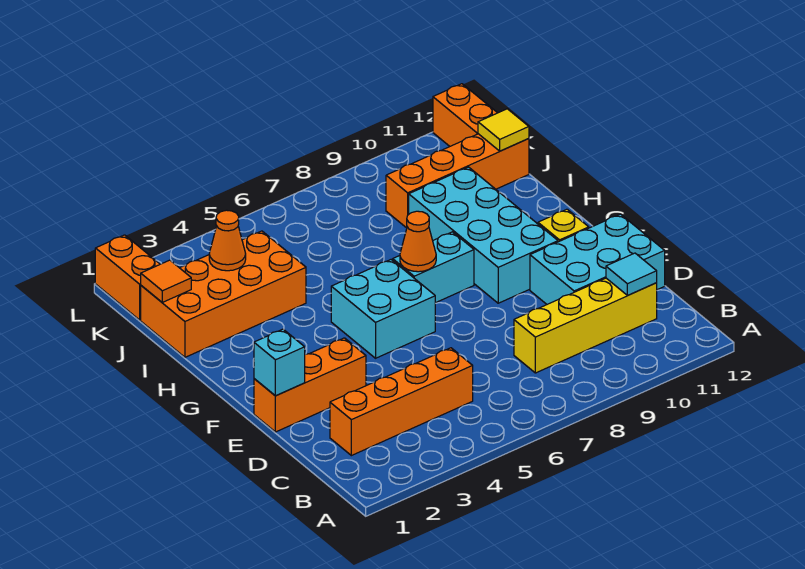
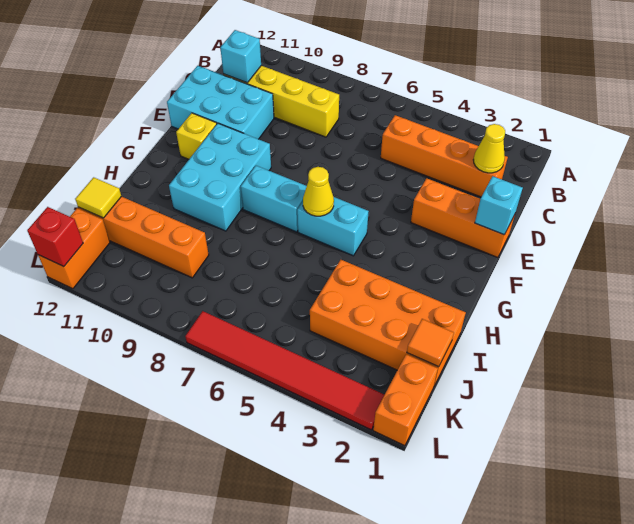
none -> yellow cone C2 level 2
cyan tile C11 level 2 -> cyan brick C11 level 2
cyan brick F5:G6 level 1 -> cyan brick G5:G6 level 1
cyan brick F9:I10 level 1 -> cyan brick F9:H10 level 1
none -> yellow cone G6 level 2
orange cone G7 level 2 -> none
orange cone J3 level 2 -> none
none -> red tile L2:L7 level 1
none -> red brick L12 level 2

